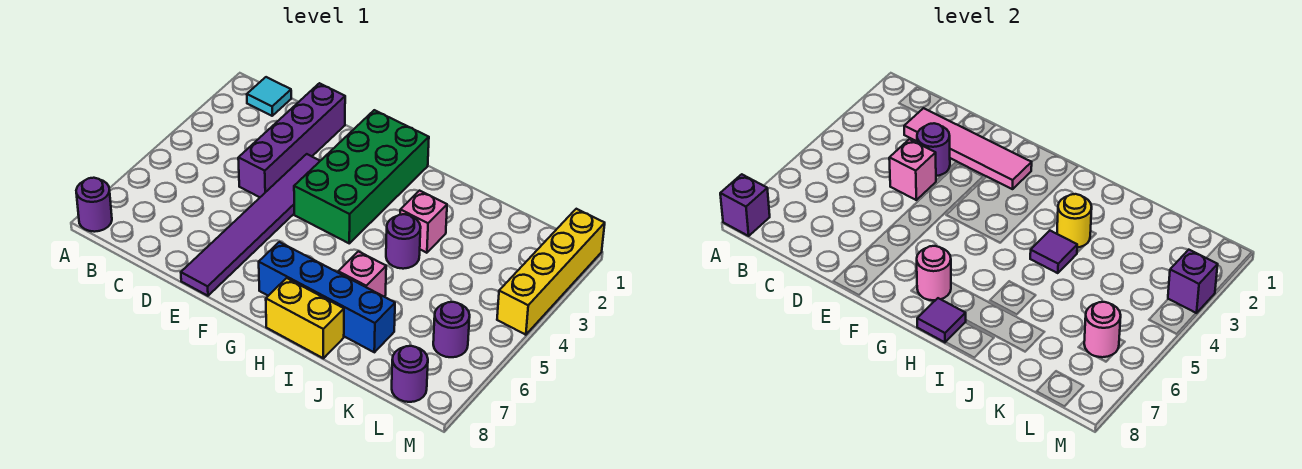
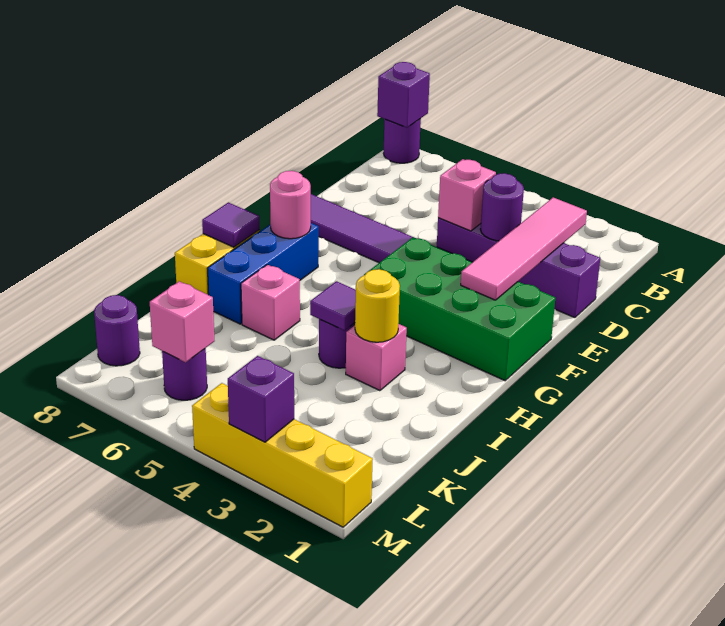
cyan tile B1 level 1 -> none
blue brick G7:J7 level 1 -> blue brick G7:I7 level 1
pink round brick L6 level 2 -> pink brick L6 level 2

